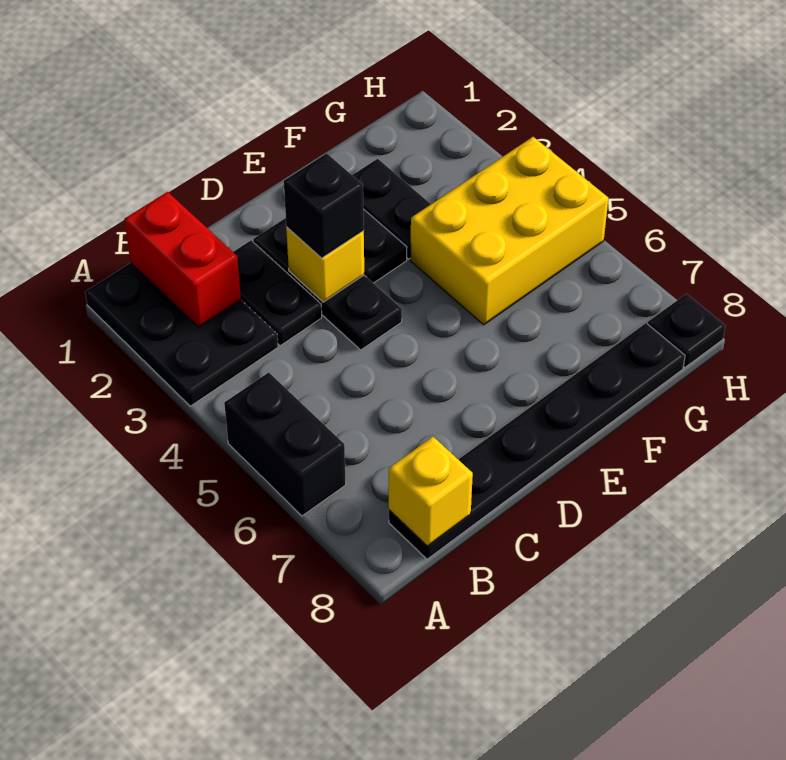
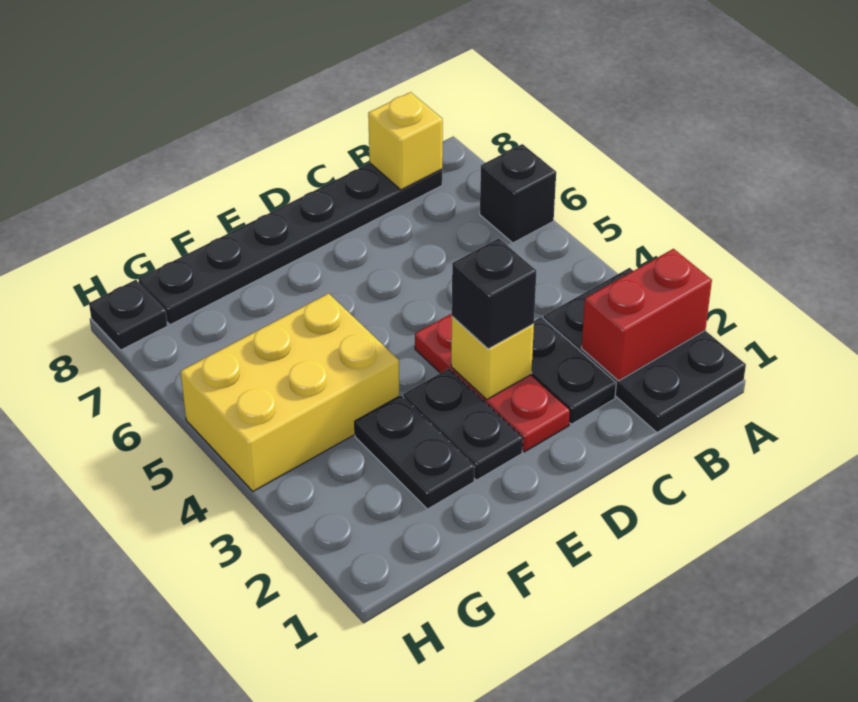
black brick A5:A6 level 1 -> black brick A6 level 1
red brick B1:B2 level 2 -> red brick A2:B2 level 2
black plate D2:D4 level 1 -> red plate D2:D4 level 1

